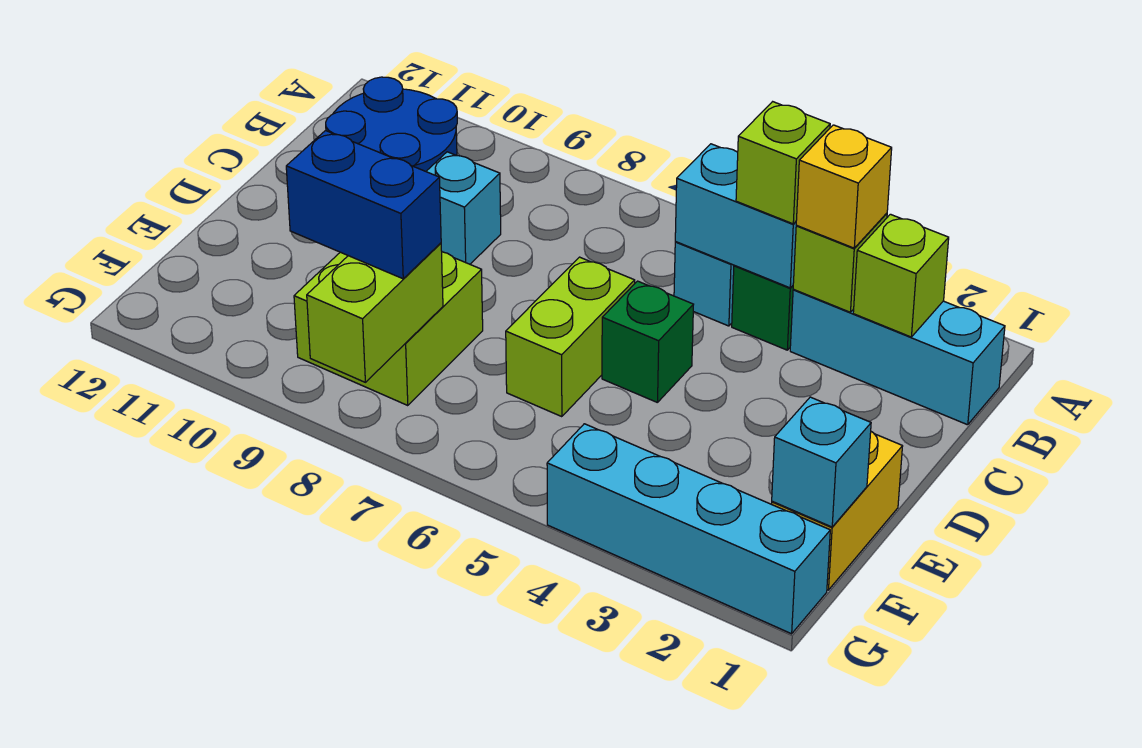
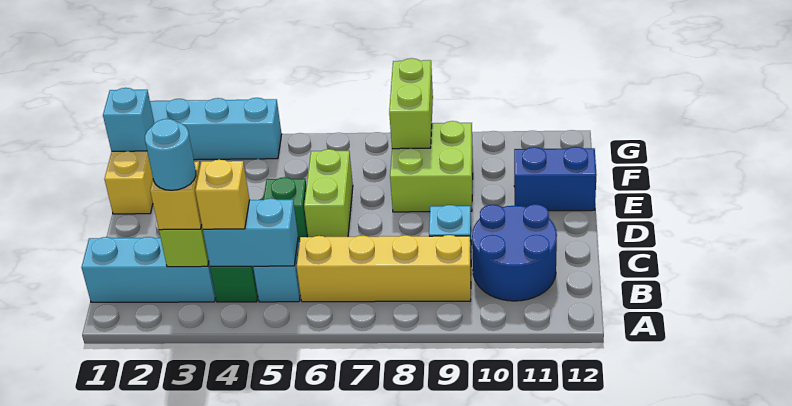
lime brick B2 level 2 -> none
none -> cyan round brick B3 level 4
lime brick B4 level 3 -> yellow brick B4 level 3
none -> yellow brick B6:B9 level 1
blue brick F8:F9 level 3 -> blue brick E11:E12 level 1

